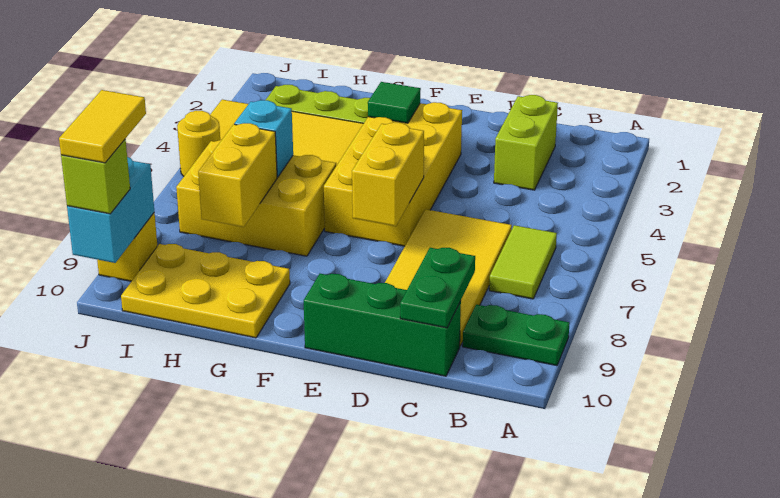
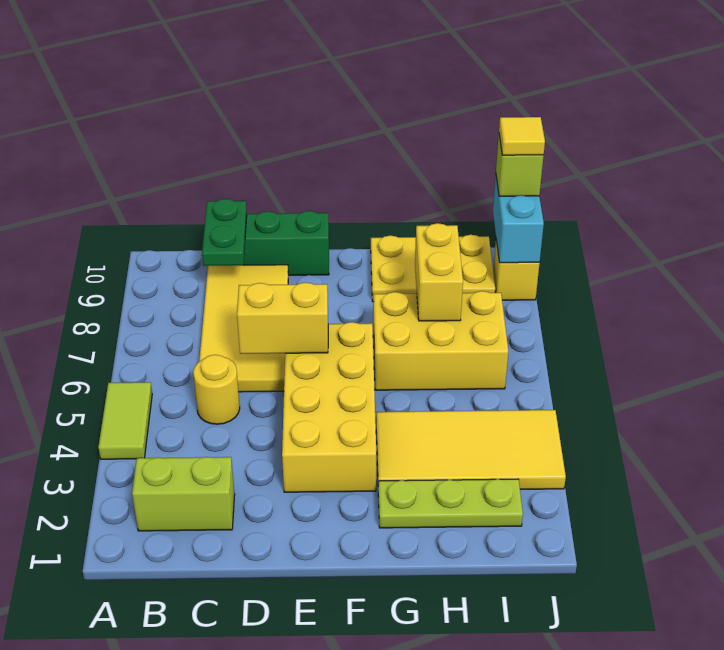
green plate A9:B9 level 1 -> none
lime tile B6:B7 level 1 -> lime tile A4:A5 level 1
lime brick C2:C3 level 1 -> lime brick B2:C2 level 1
yellow brick E6:E7 level 2 -> yellow brick D6:E6 level 2
green tile F3 level 2 -> none
cyan brick H6 level 2 -> none
yellow round brick J5 level 1 -> yellow round brick C5 level 1
yellow tile J9:J10 level 4 -> yellow tile J10 level 4

